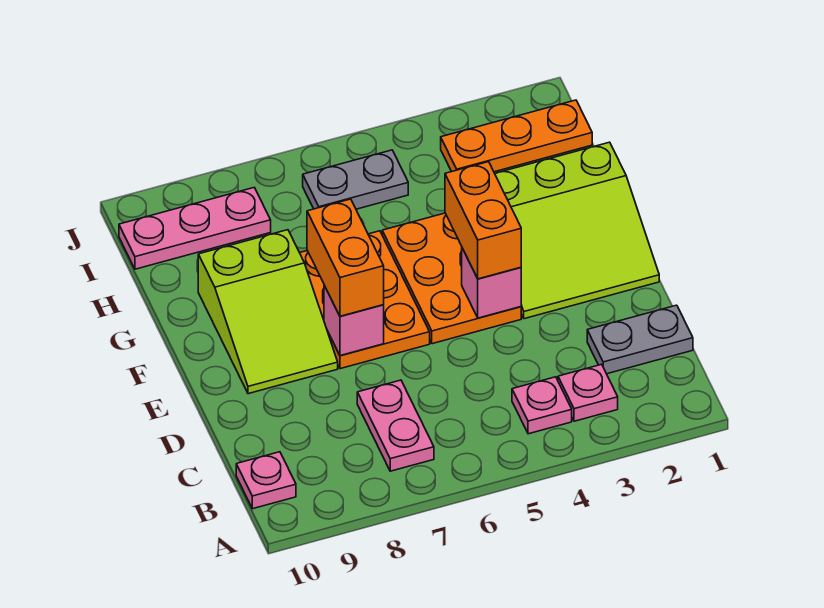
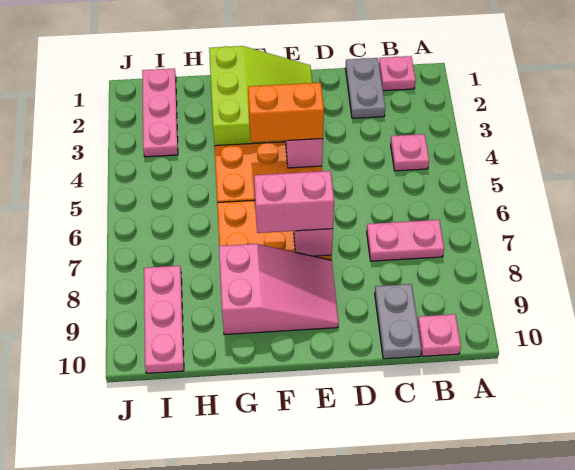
pink plate B3 level 1 -> pink plate B1 level 1
orange brick E7:F7 level 3 -> pink brick E7:F7 level 3
lime slope E8:G9 level 1 top G -> pink slope E8:G9 level 1 top G
orange plate I1:I3 level 1 -> pink plate I1:I3 level 1
grey plate I5:I6 level 1 -> grey plate C9:C10 level 1

